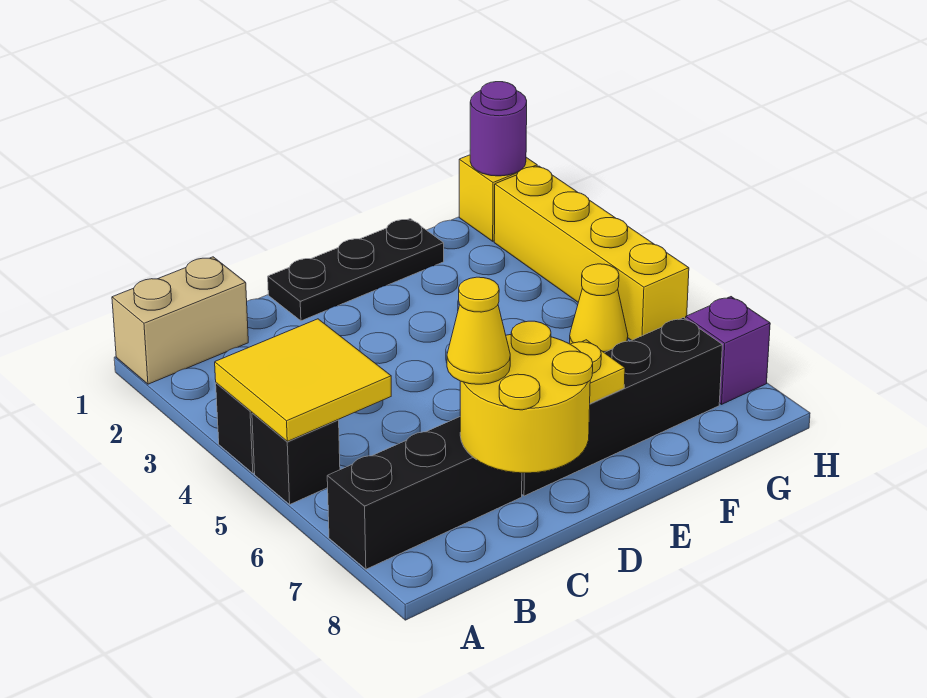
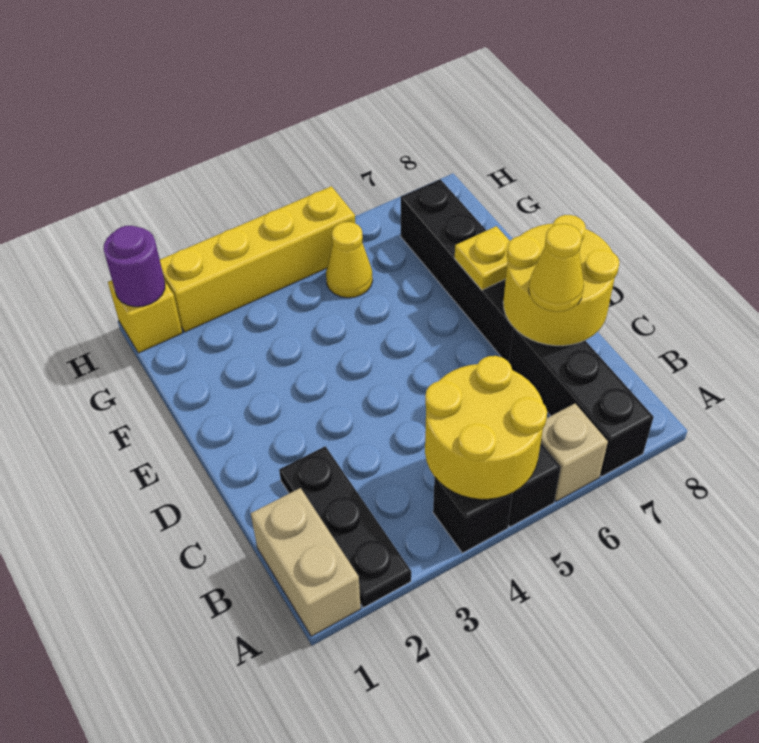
yellow tile A4:B5 level 2 -> yellow round brick A4:B5 level 2
none -> tan brick A6 level 1
black plate D1:F1 level 1 -> black plate A2:C2 level 1
purple brick H7 level 1 -> none

